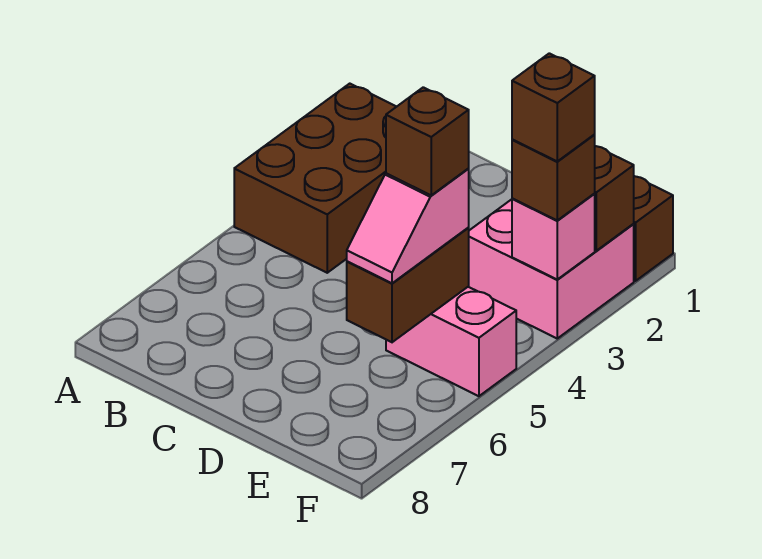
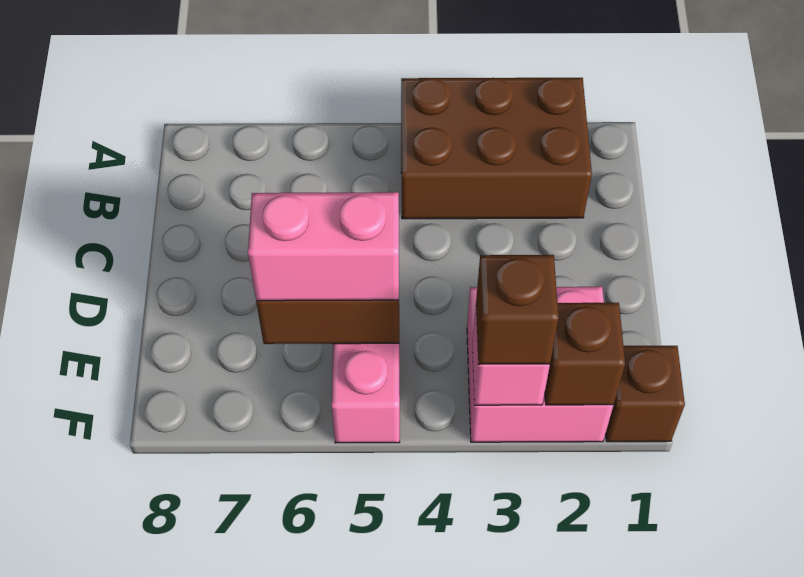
pink slope E5:E6 level 3 top 5 -> pink brick E5:E6 level 3
brown brick E5 level 4 -> none
brown brick F3 level 4 -> none

